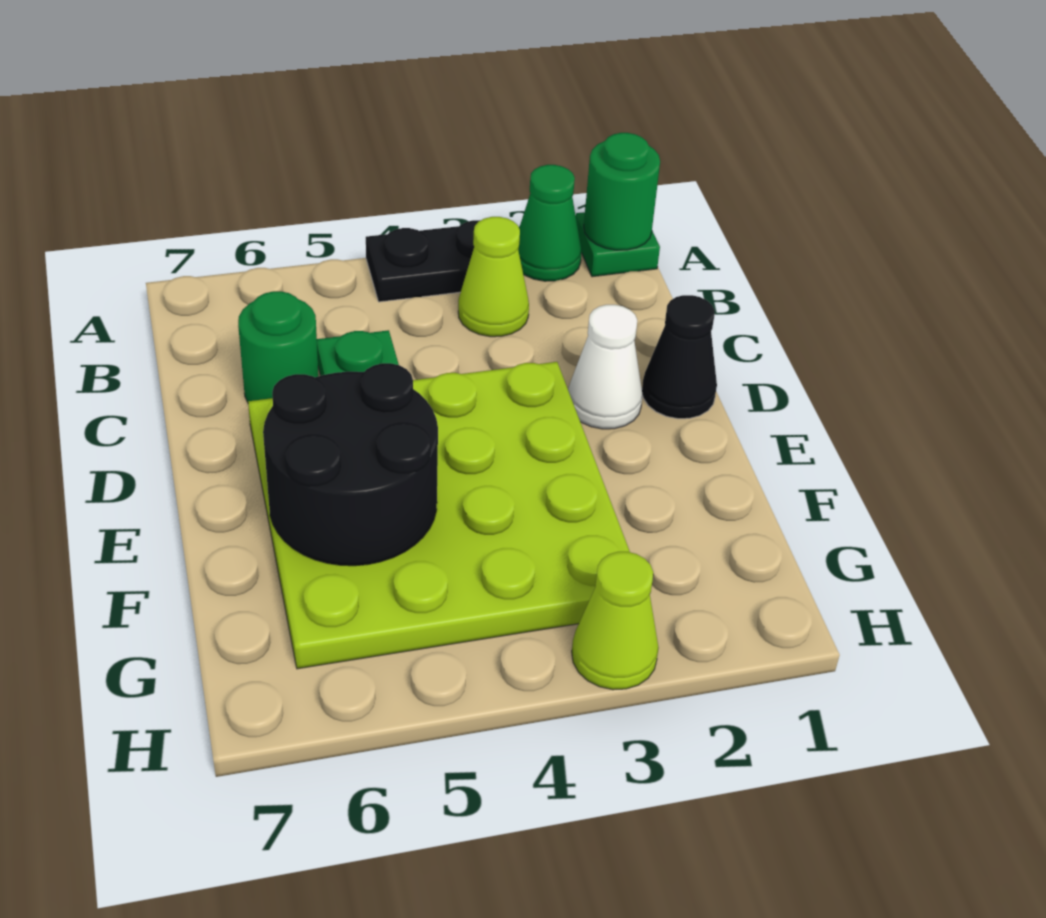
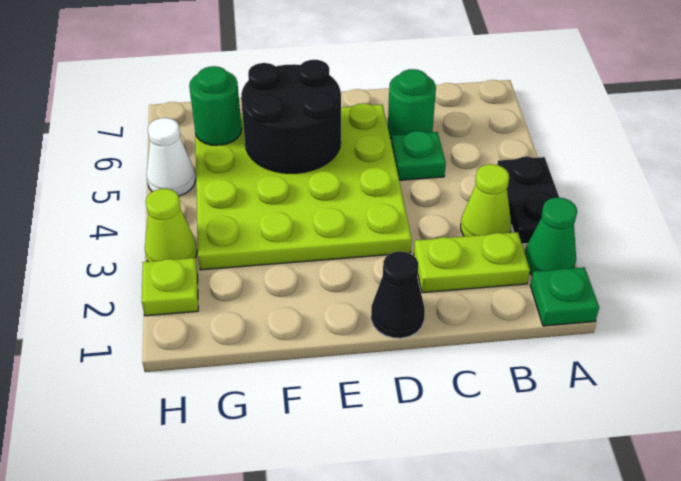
green round brick A1 level 2 -> green round brick G6 level 2
none -> lime plate B2:C2 level 1
white cone D2 level 1 -> white cone H5 level 1
none -> lime plate H2 level 1

